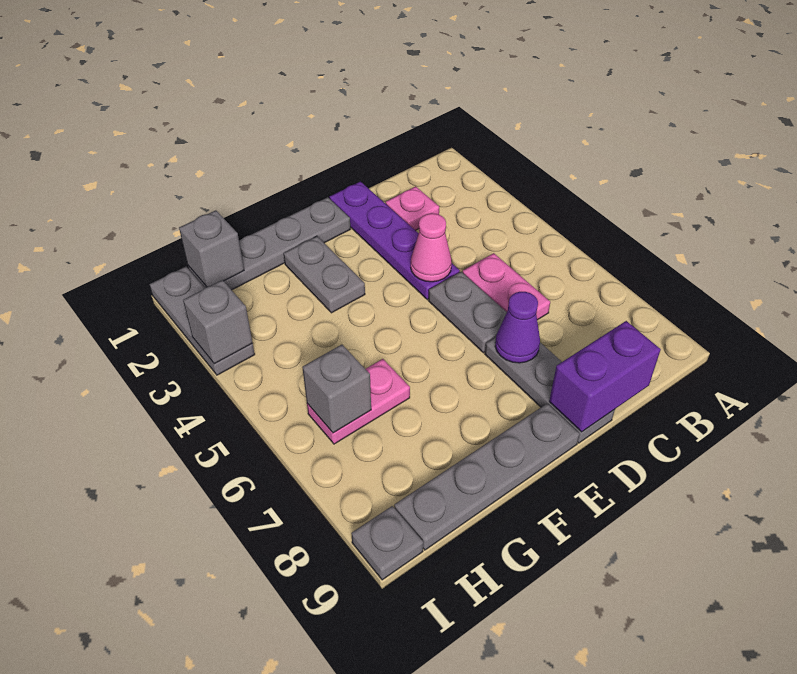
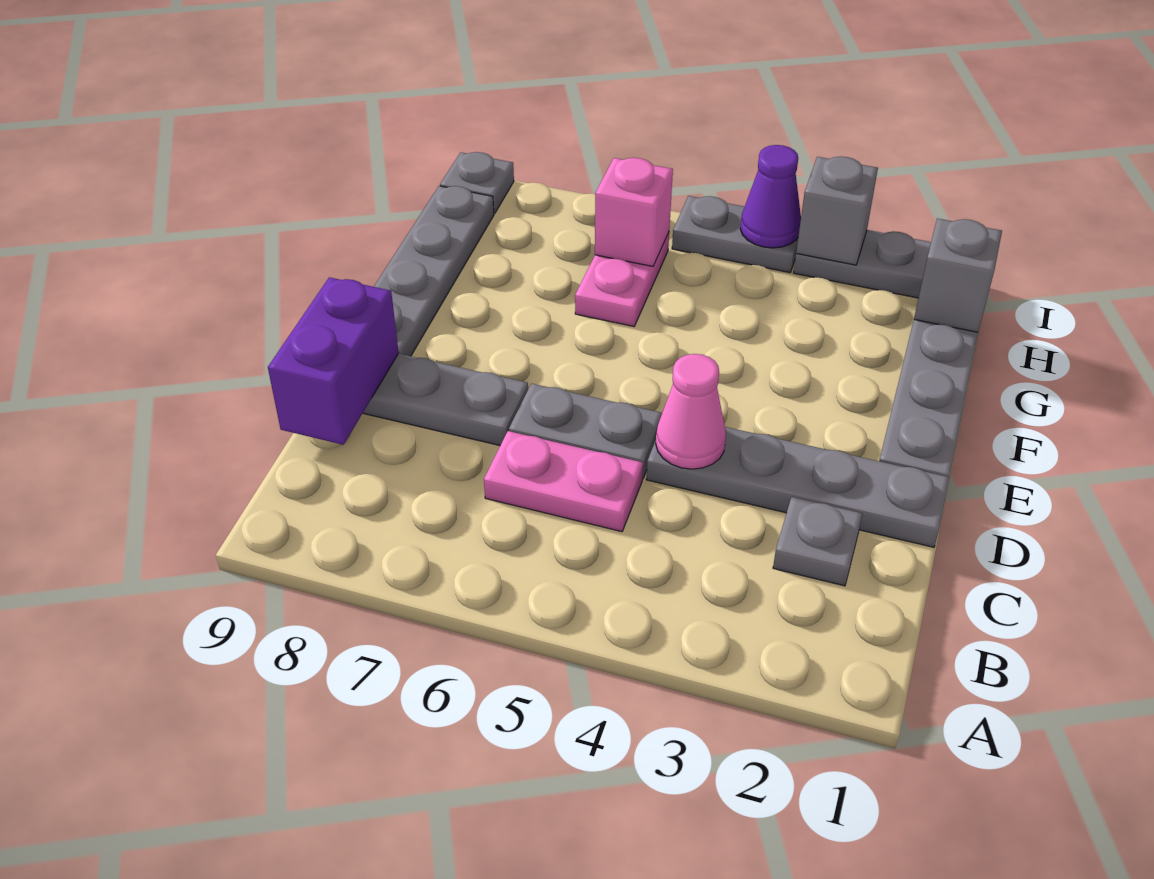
pink plate C2 level 1 -> grey plate C2 level 1
purple plate D1:D4 level 1 -> grey plate D1:D4 level 1
purple cone D7 level 2 -> purple cone I4 level 2
grey plate F2:F3 level 1 -> grey plate I4:I5 level 1
grey brick H6 level 2 -> pink brick H6 level 2

